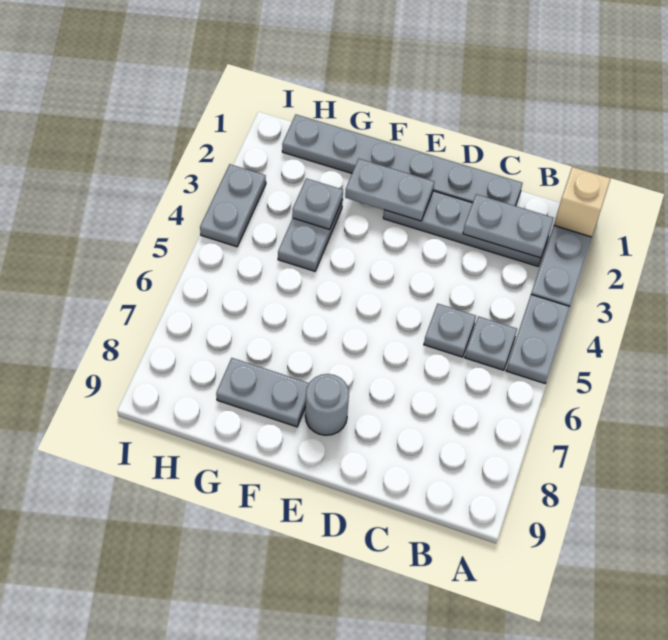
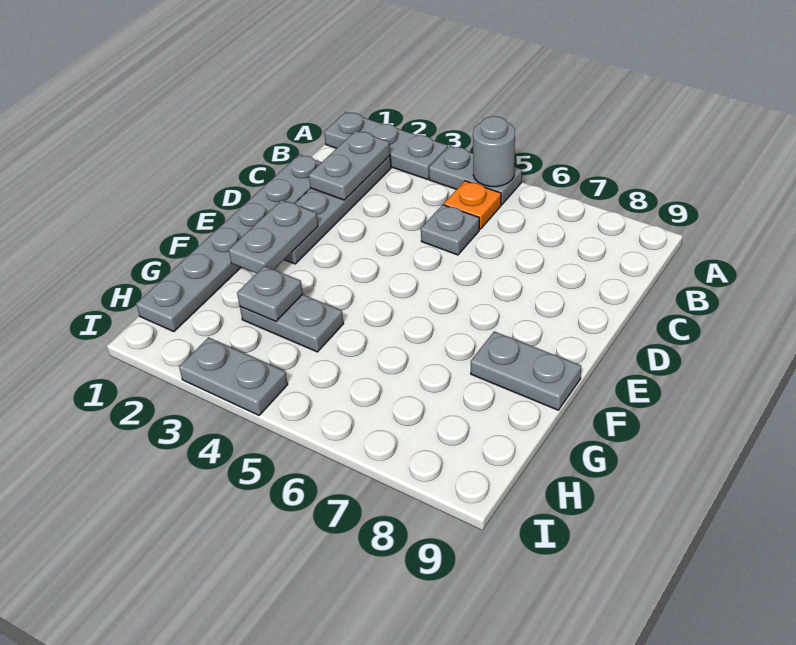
tan brick A1 level 2 -> none
grey plate B5 level 1 -> orange plate B5 level 1
grey round brick E8 level 1 -> grey round brick A5 level 2
grey plate F8:G8 level 1 -> grey plate F8:F9 level 1

